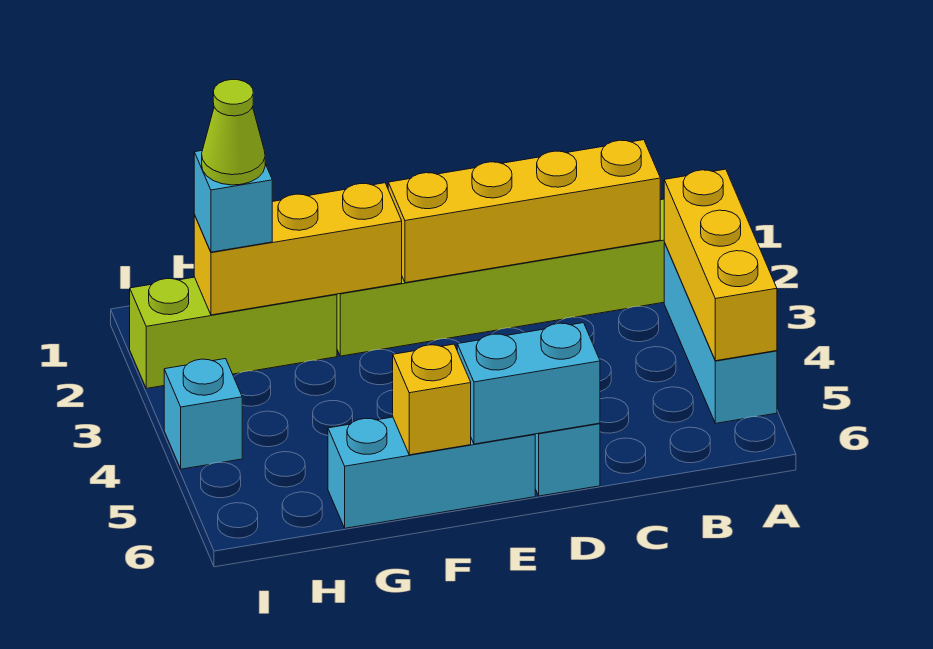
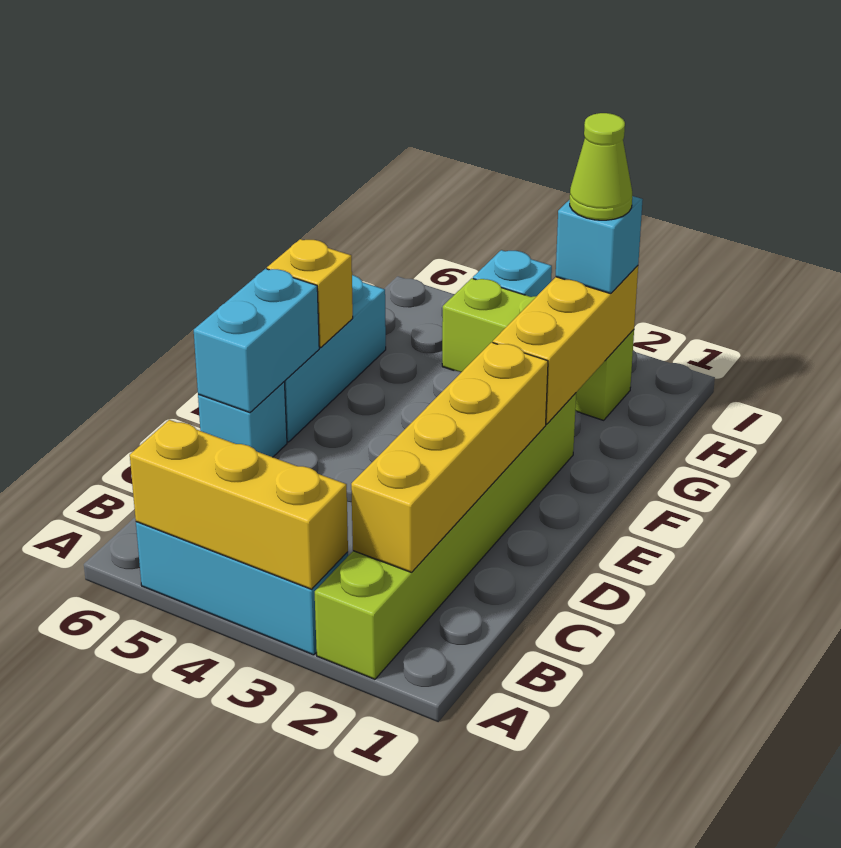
lime brick G2:I2 level 1 -> lime brick H2:H4 level 1

